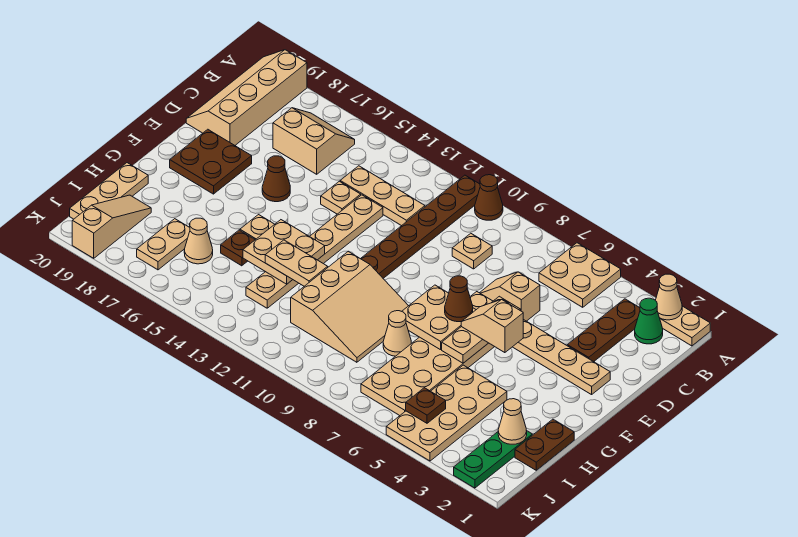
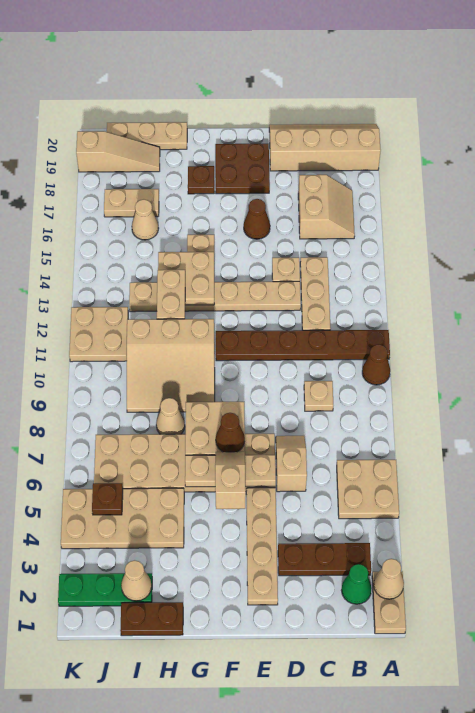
brown plate H15 level 1 -> brown plate G18 level 1
none -> tan plate J11:K12 level 1

